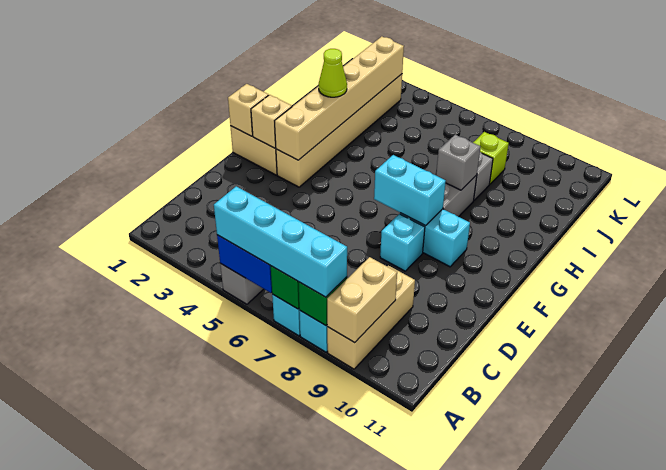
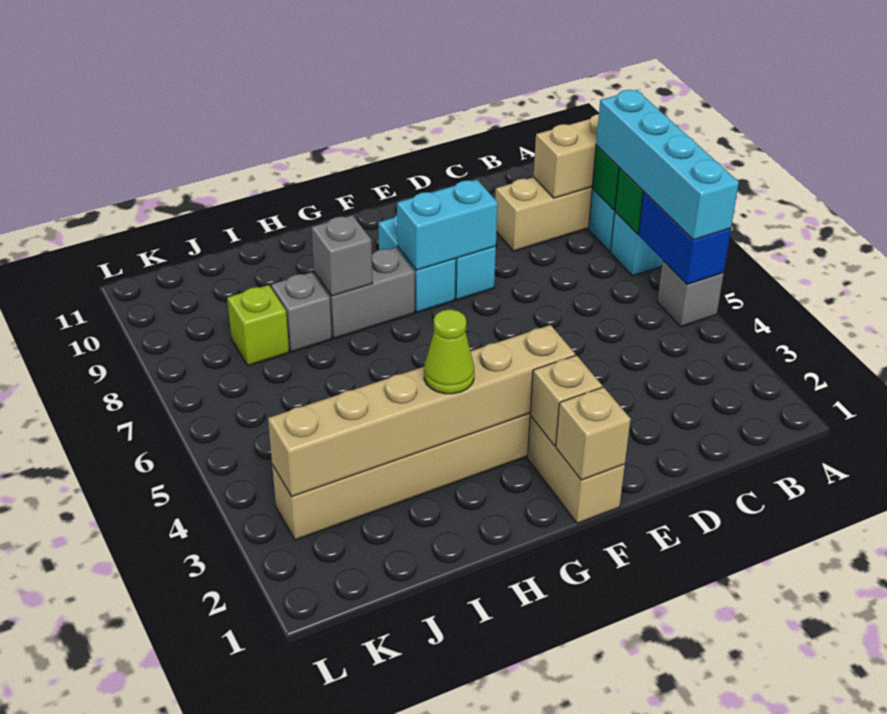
cyan brick F7:F8 level 2 -> cyan brick E8:F8 level 2

